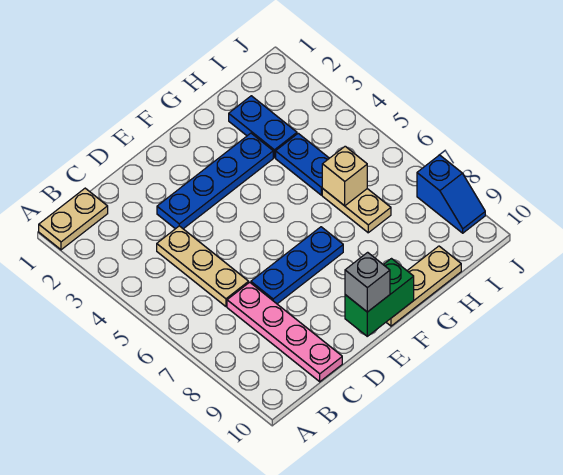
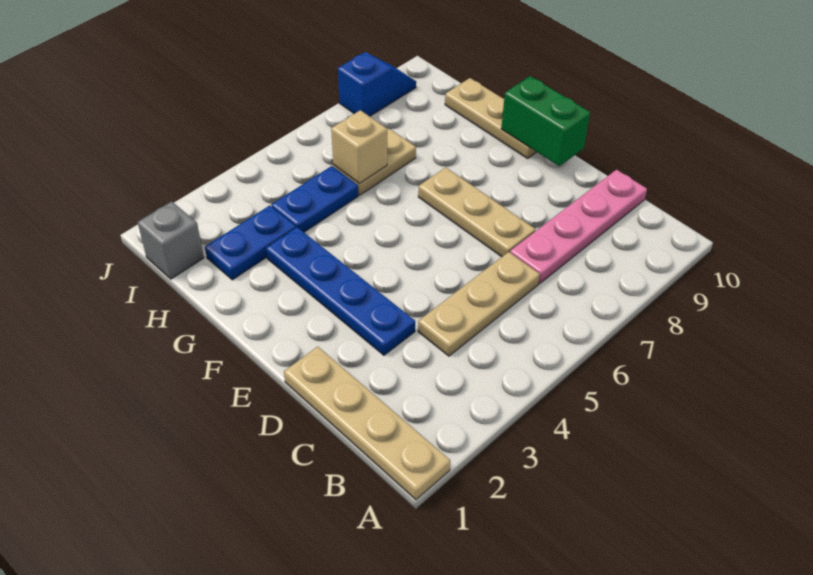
tan plate A1:B1 level 1 -> tan plate A1:D1 level 1
blue plate D7:F7 level 1 -> tan plate D7:F7 level 1
grey brick E10 level 3 -> grey brick I1 level 1

